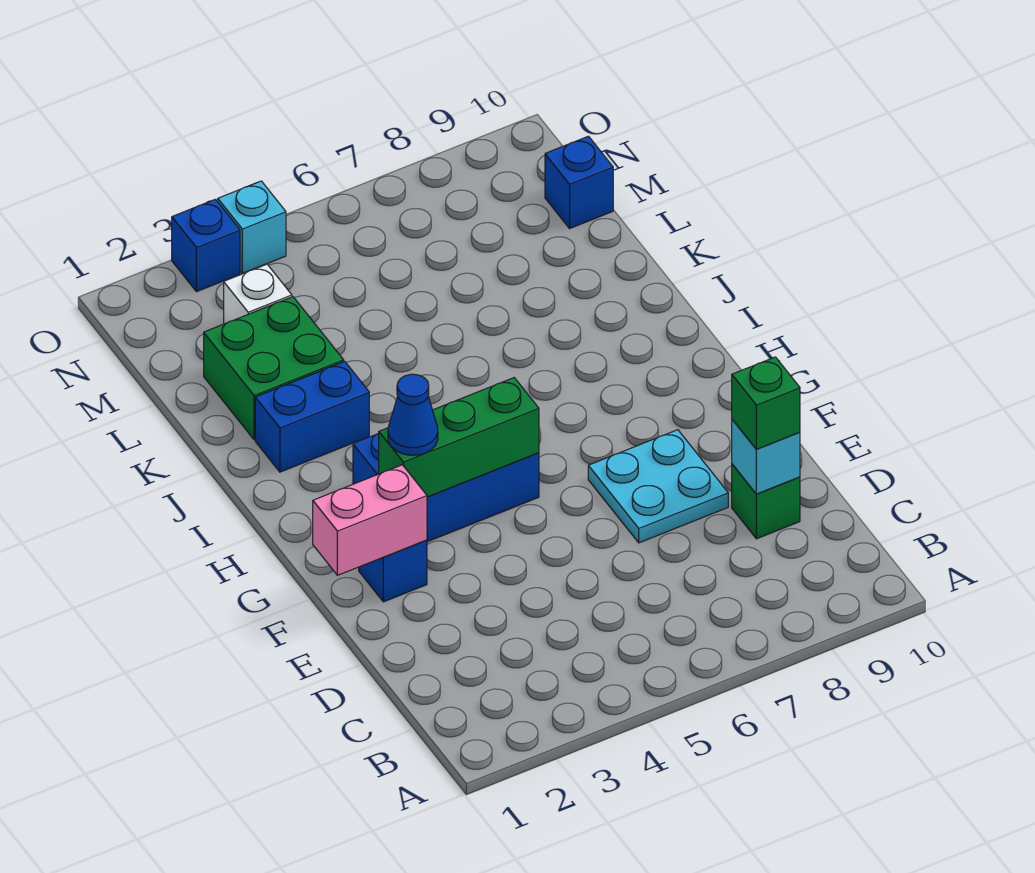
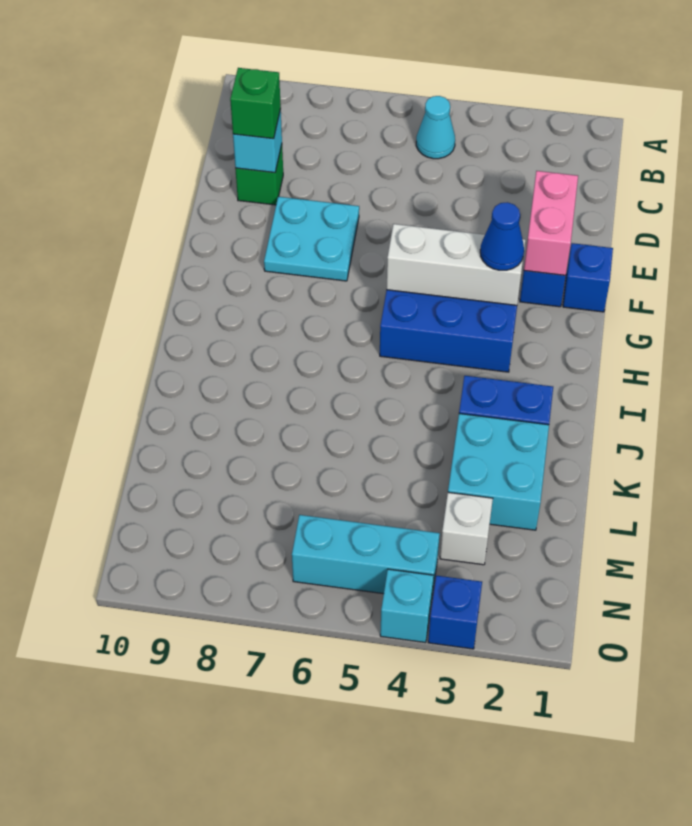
none -> cyan cone B5 level 1
pink brick F1:F2 level 2 -> pink brick E2:F2 level 2
green brick G3:G5 level 2 -> white brick G3:G5 level 2
green brick K2:L3 level 1 -> cyan brick K2:L3 level 1
blue brick M10 level 1 -> blue brick F1 level 1
none -> cyan brick N4:N6 level 1

